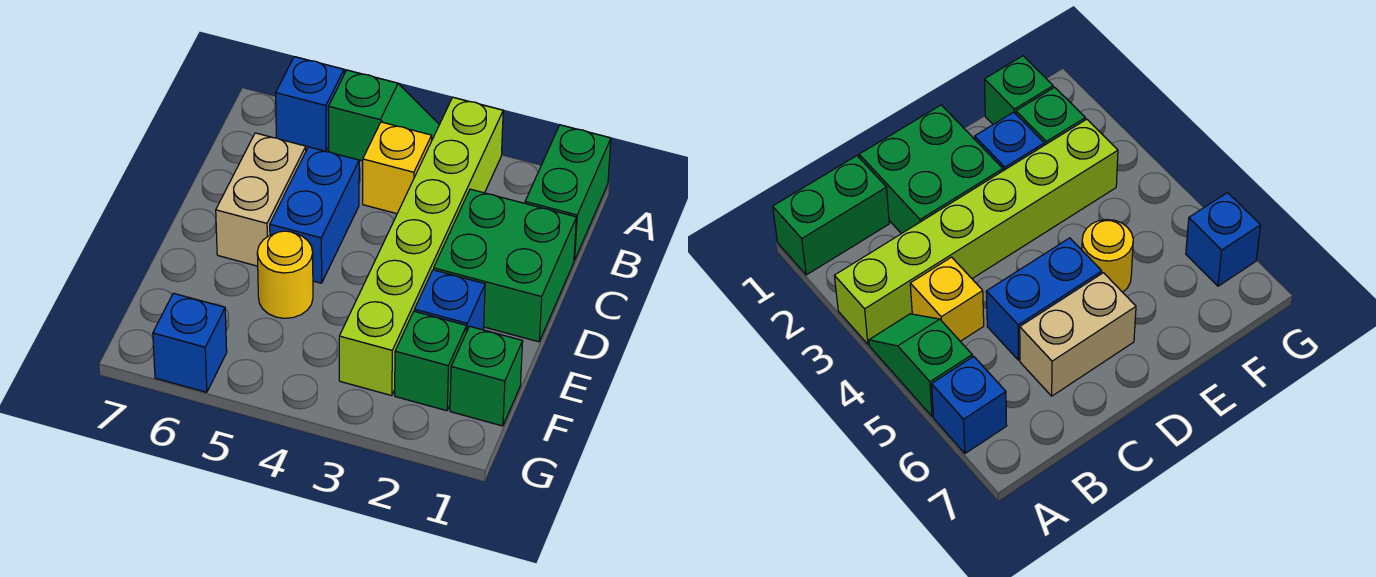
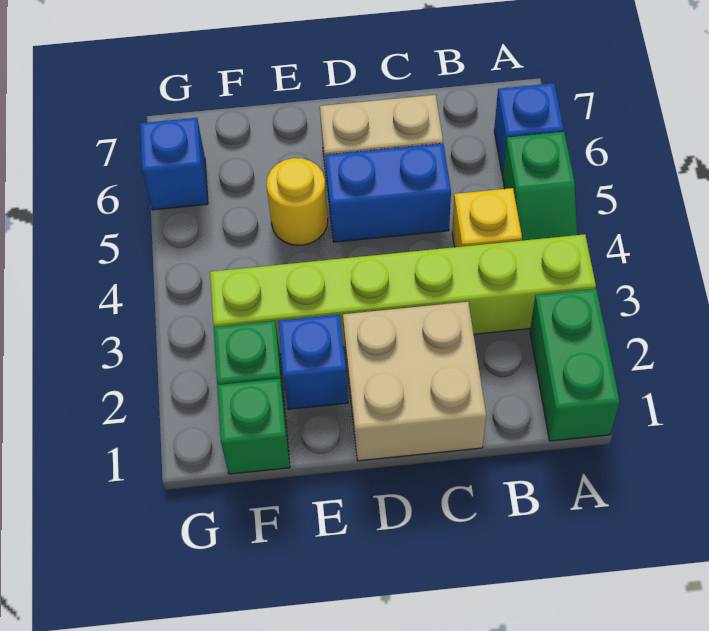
green brick A1:B1 level 1 -> green brick A1:A2 level 1
green brick C1:D2 level 1 -> tan brick C1:D2 level 1

